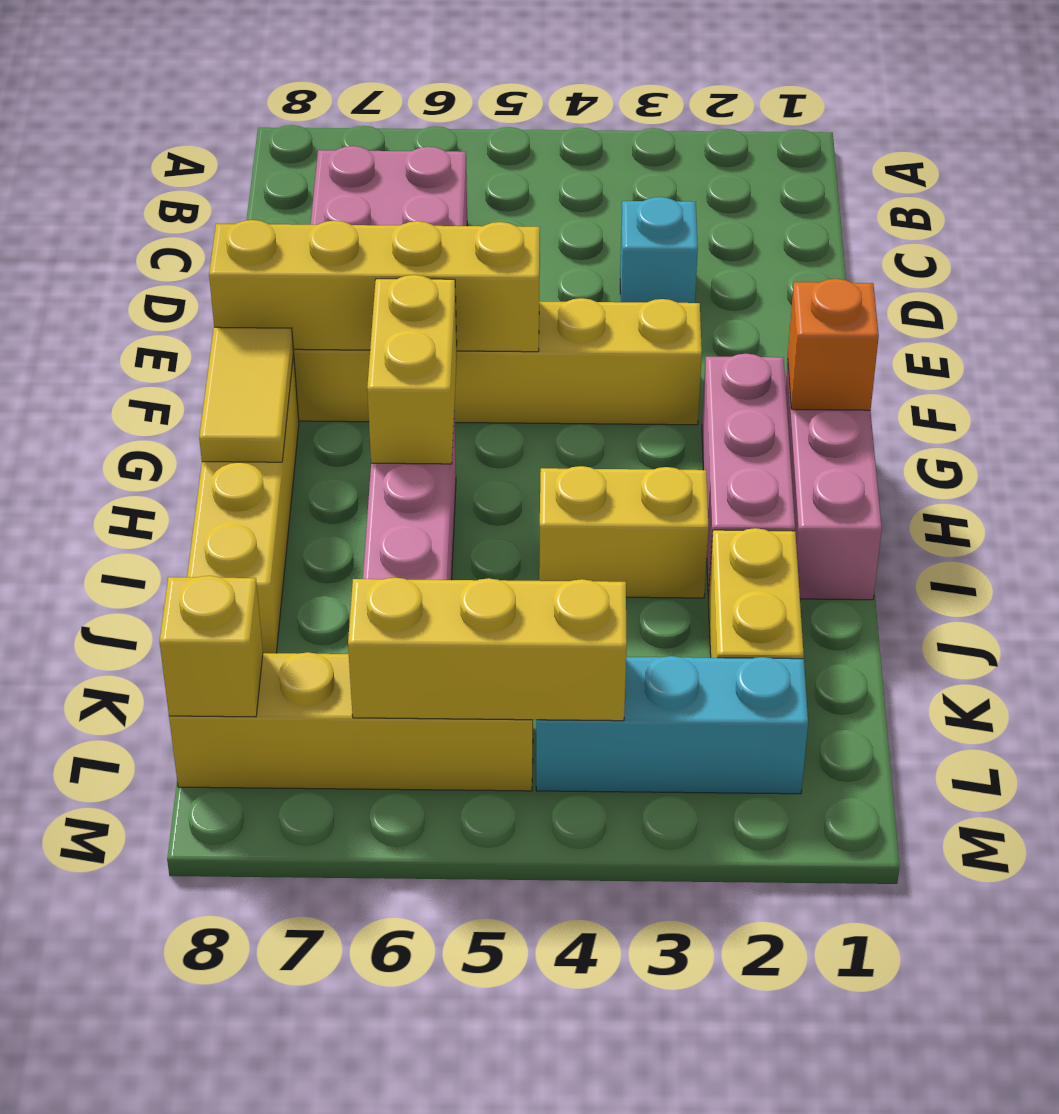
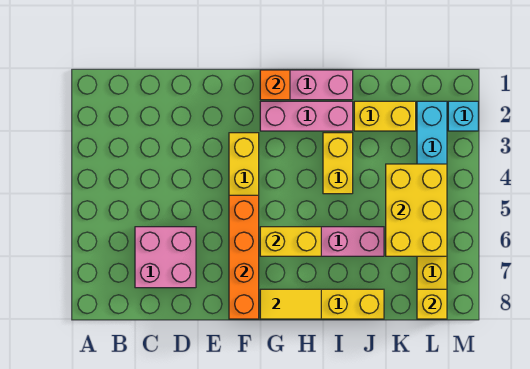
cyan brick D3 level 1 -> cyan brick M2 level 1
yellow brick F5:F8 level 2 -> orange brick F5:F8 level 2
yellow brick L4:L6 level 2 -> yellow brick K4:L6 level 2

